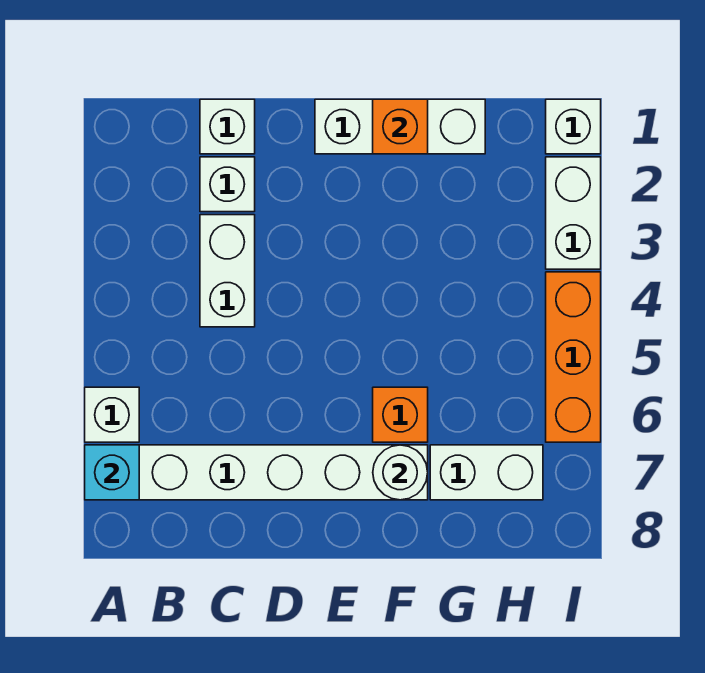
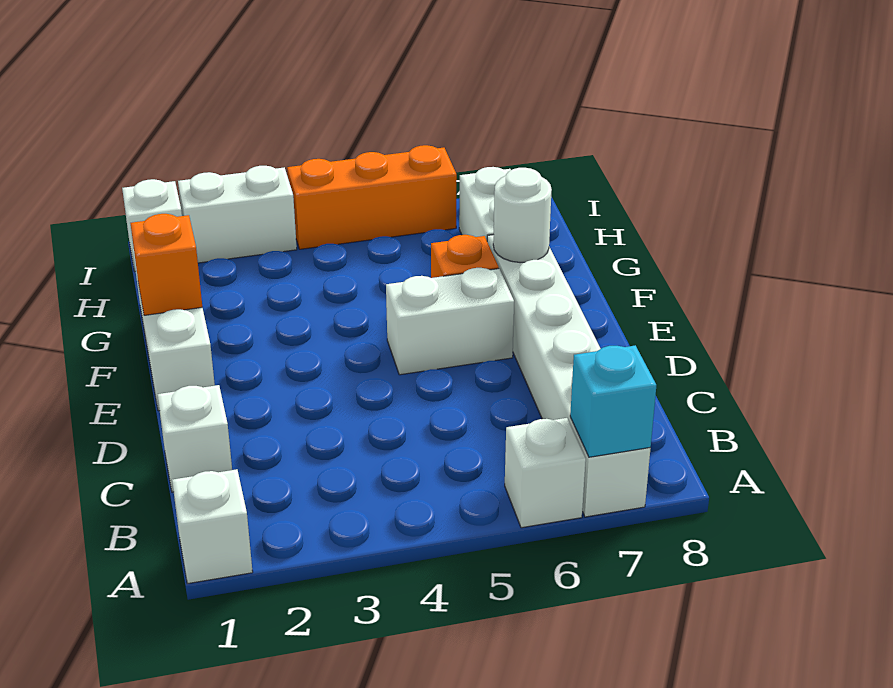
white brick C2 level 1 -> white brick A1 level 1
white brick C3:C4 level 1 -> white brick E5:E6 level 1

